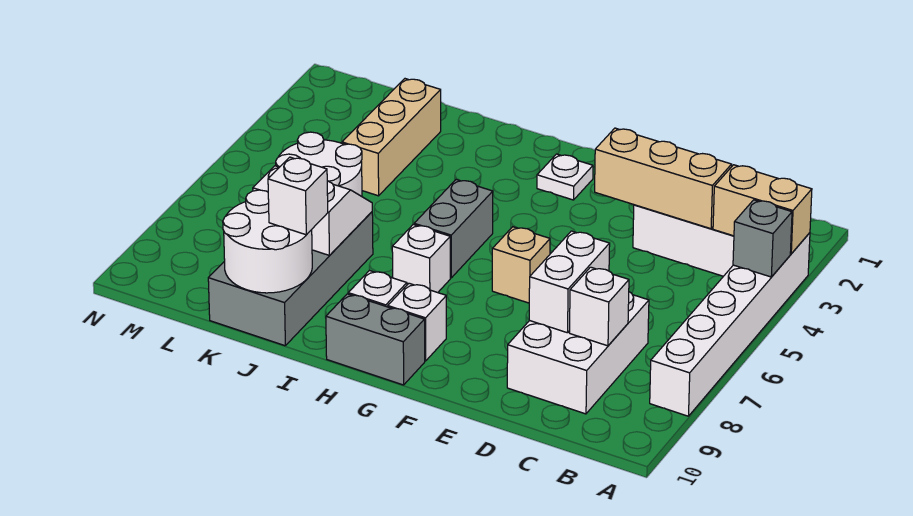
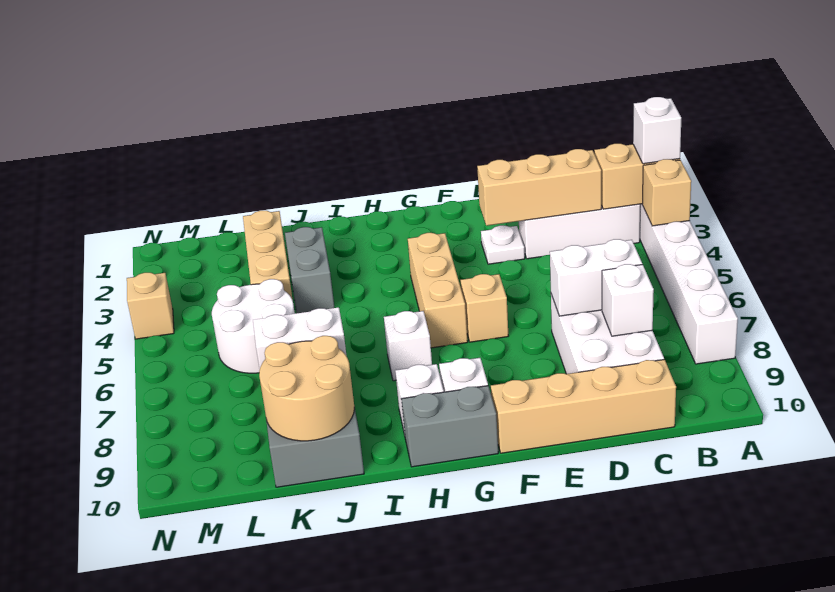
grey brick A4 level 2 -> tan brick A4 level 2
none -> tan brick C10:F10 level 1
white brick D7:D8 level 2 -> white brick C7:D7 level 2
white plate G2 level 1 -> white plate E3 level 1
none -> tan brick G4:G6 level 1
grey brick H5:H6 level 1 -> grey brick J3:J4 level 1
white round brick J9:K10 level 2 -> tan round brick J9:K10 level 2
white brick J9 level 3 -> white brick A3 level 3
none -> tan brick N4 level 1

